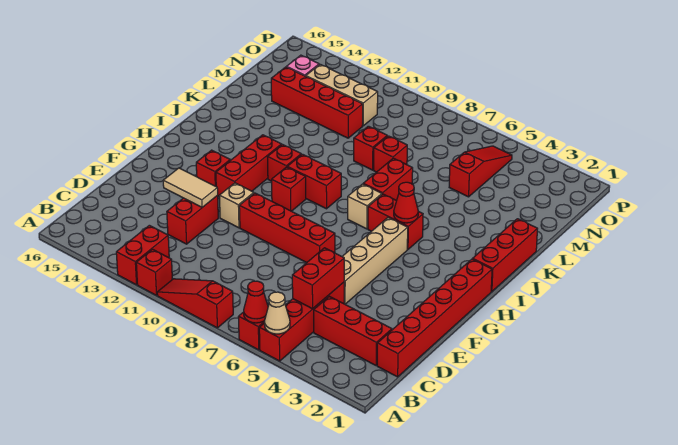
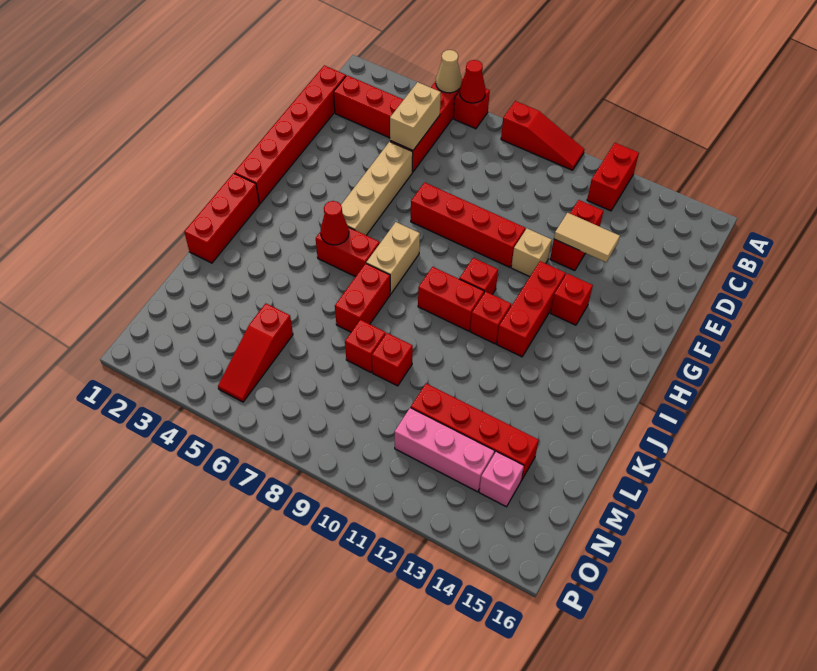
red brick A11 level 1 -> none
red brick C5:D5 level 2 -> tan brick C5:D5 level 2
tan brick I7 level 1 -> tan brick H7:I7 level 1
tan brick N11:N13 level 1 -> pink brick N11:N13 level 1

